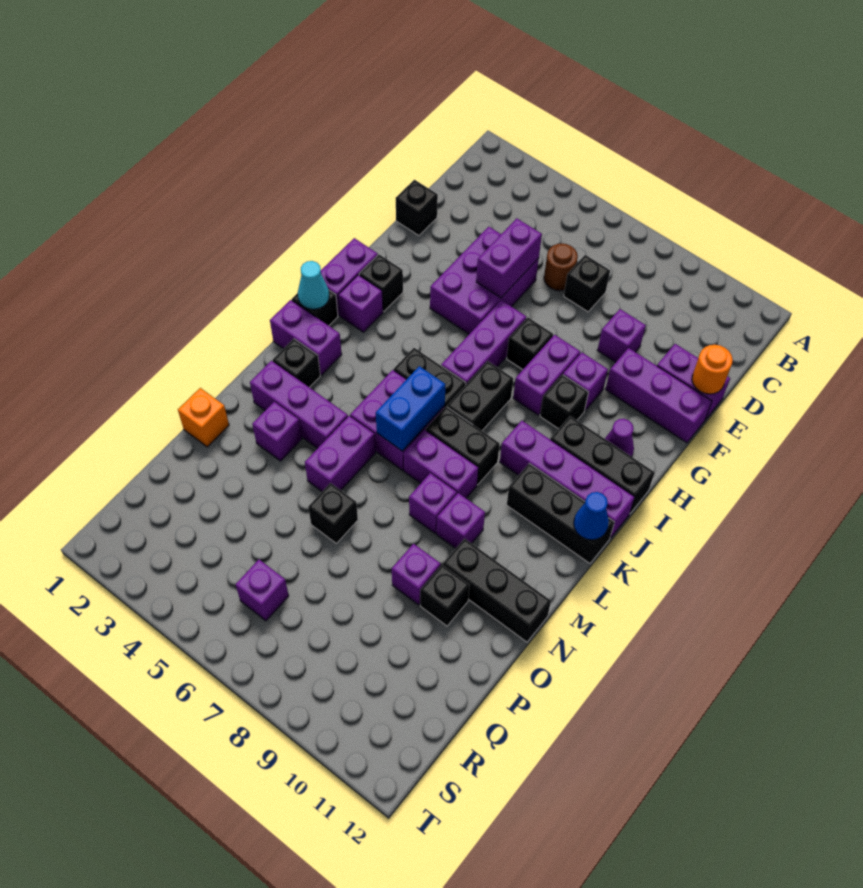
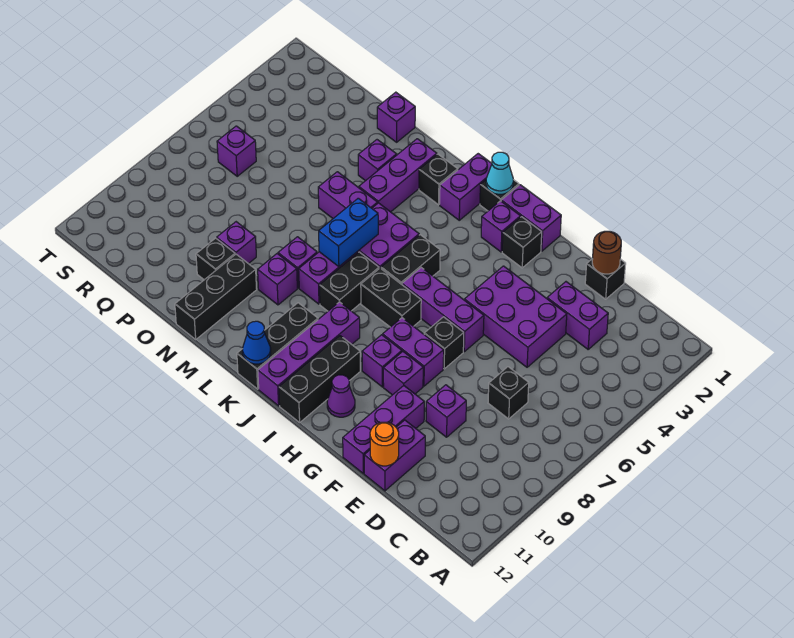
brown round brick D6 level 1 -> brown round brick E1 level 2
purple brick E5:F5 level 2 -> purple brick D3:E3 level 1
black brick H9 level 1 -> purple brick H9 level 1
blue brick K6:L6 level 2 -> blue brick L6:L7 level 2
orange brick O1 level 1 -> purple brick O1 level 1
black brick O6 level 1 -> none

